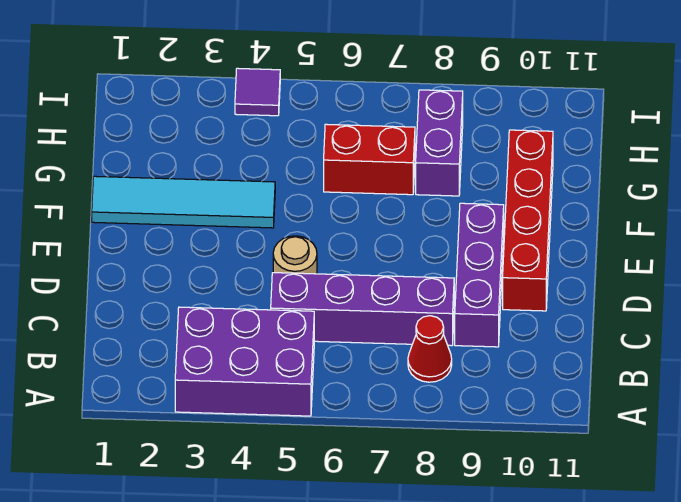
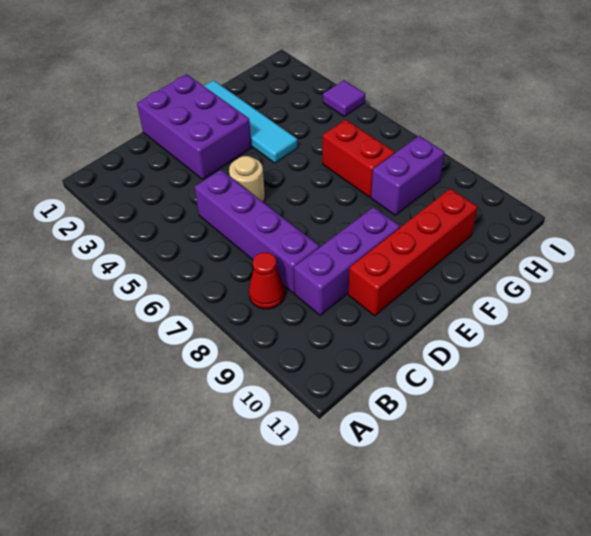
purple brick A3:B5 level 1 -> purple brick D1:E3 level 1

